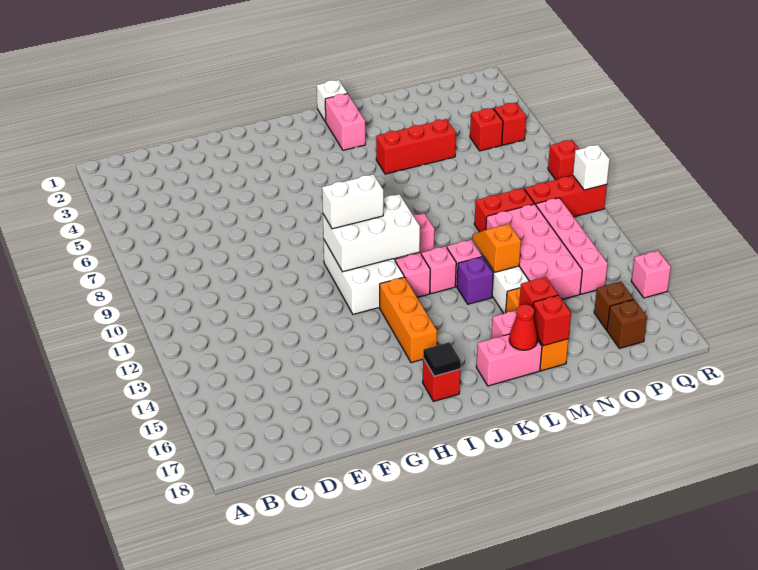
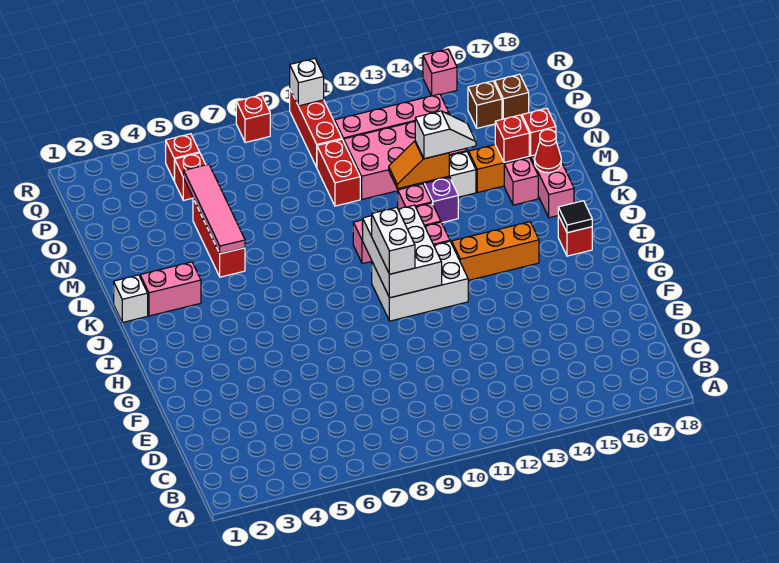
none -> pink tile L5:O5 level 2
none -> white slope M13:M14 level 3 top 13

